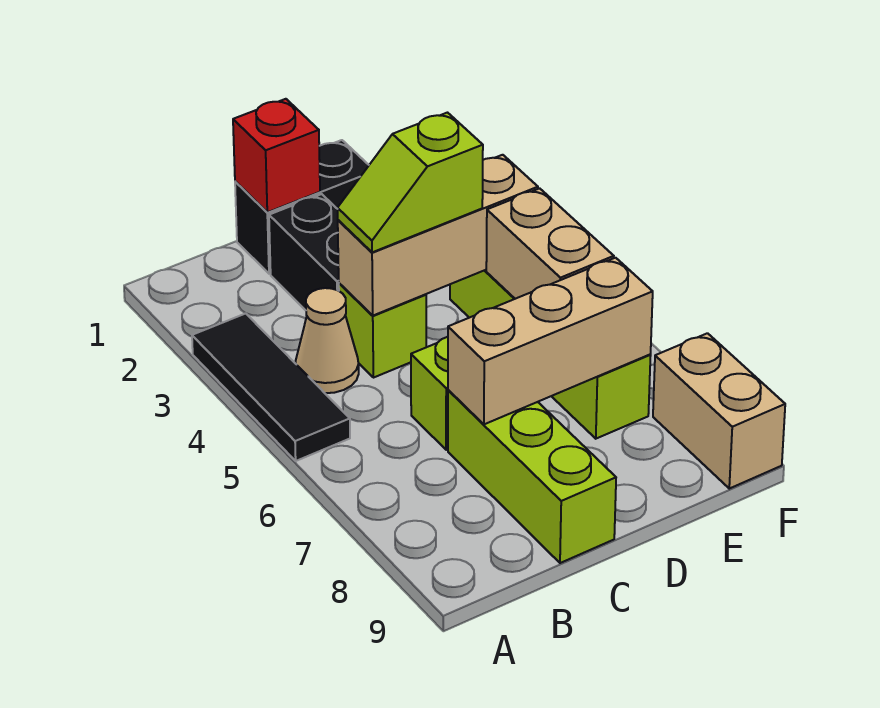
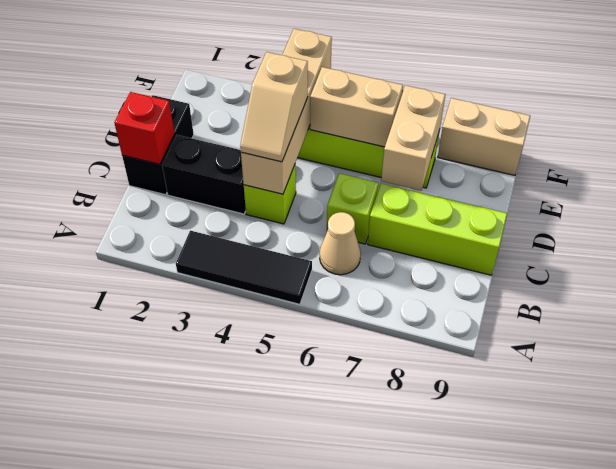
tan cone B4 level 1 -> tan cone B6 level 1
tan brick C4:E4 level 2 -> tan brick C4:F4 level 2
lime slope C4:D4 level 3 top D -> tan slope C4:D4 level 3 top D
tan brick C7:E7 level 2 -> tan brick D7:E7 level 2

